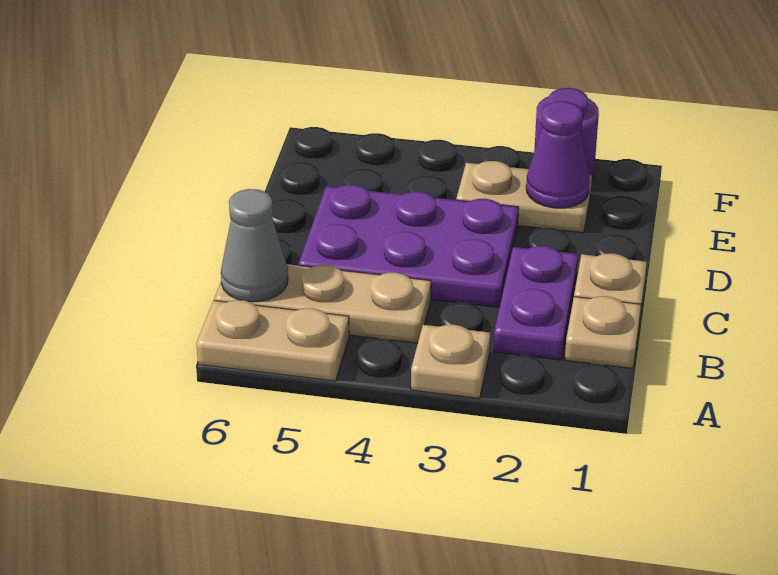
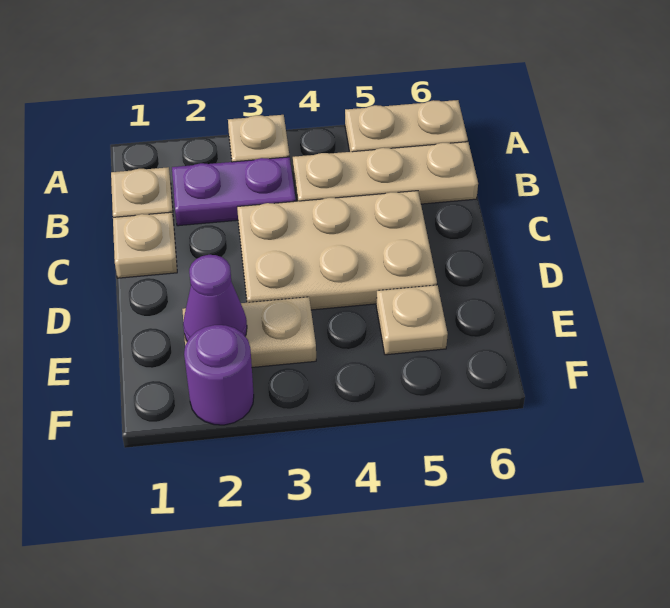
purple plate B2:C2 level 1 -> purple plate B2:B3 level 1
grey cone B6 level 2 -> none
purple plate C3:D5 level 1 -> tan plate C3:D5 level 1
none -> tan plate E5 level 1

